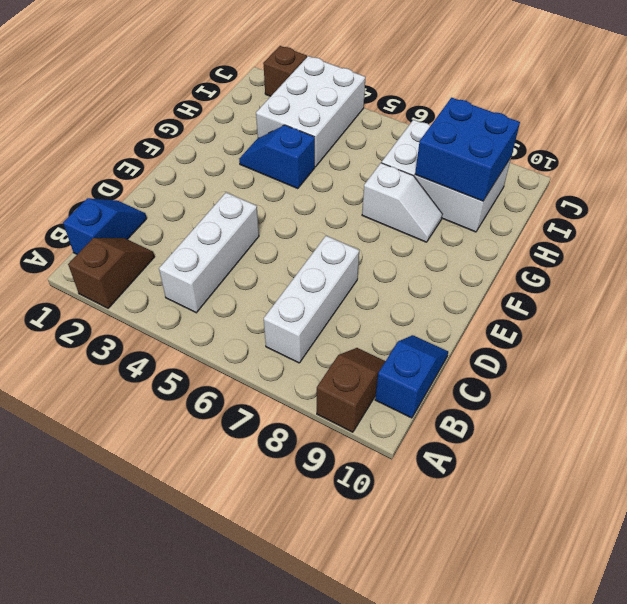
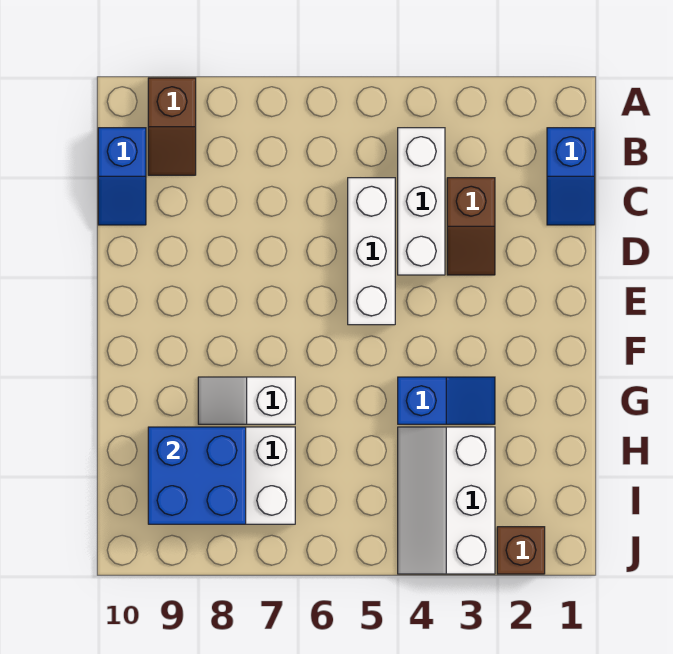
brown slope A2:B2 level 1 top A -> brown slope C3:D3 level 1 top C
white brick B7:D7 level 1 -> white brick C5:E5 level 1
white brick H3:J4 level 1 -> white slope H3:J4 level 1 top 3

